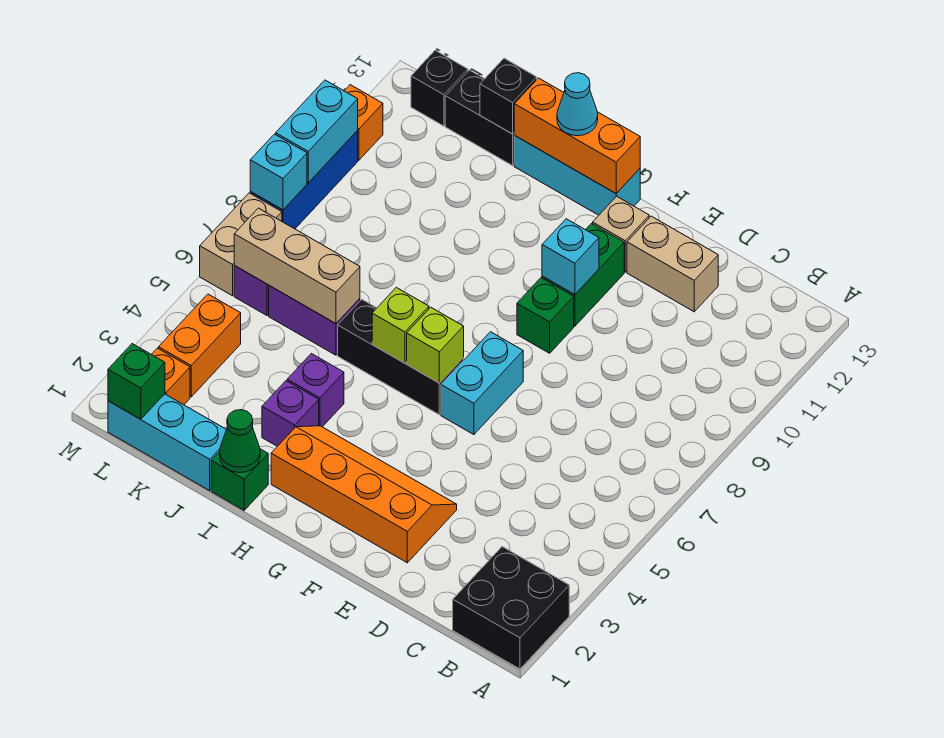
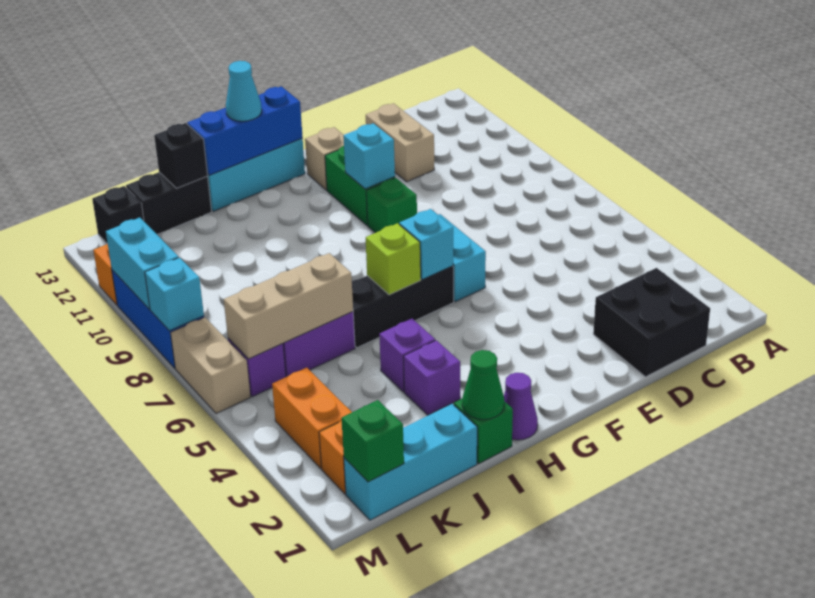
black brick A1:B2 level 1 -> black brick C1:D2 level 1
tan brick D12:E12 level 1 -> tan brick D11:D12 level 1
orange slope E2:H3 level 1 top 2 -> none
lime brick G6 level 2 -> cyan brick G6 level 2
orange brick G13:I13 level 2 -> blue brick G13:I13 level 2
none -> purple cone H1 level 1

